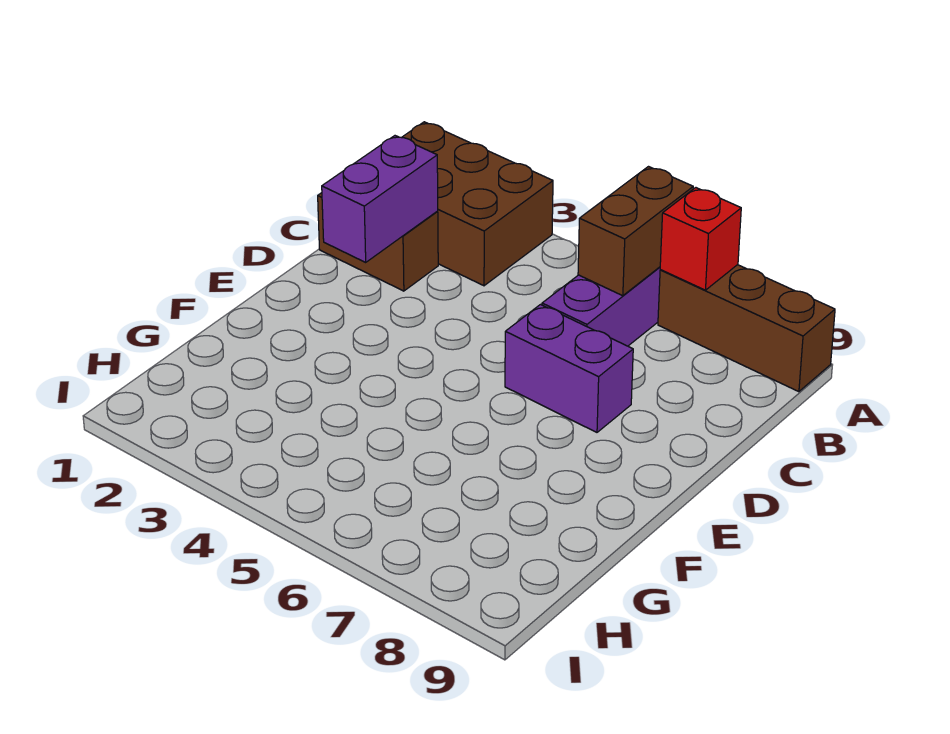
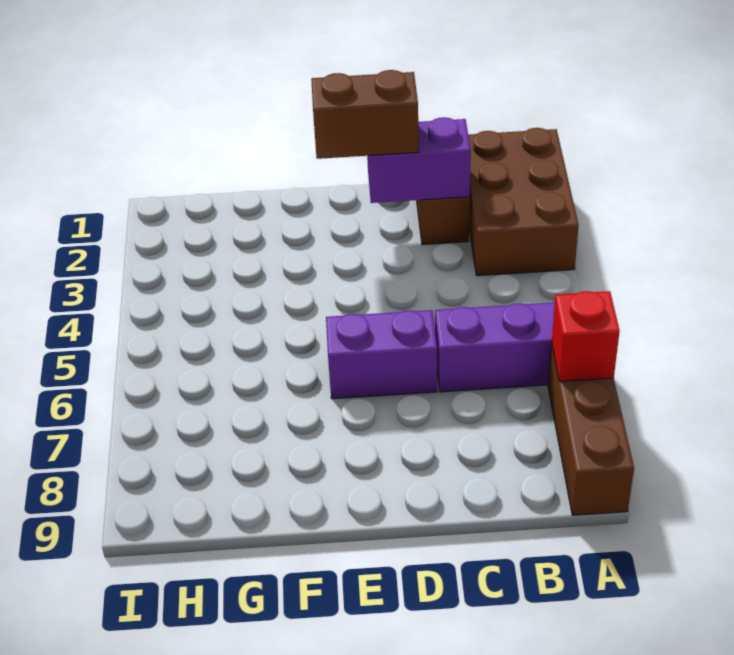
brown brick A6:B6 level 2 -> brown brick D2:E2 level 3
purple brick D6:D7 level 1 -> purple brick D6:E6 level 1

